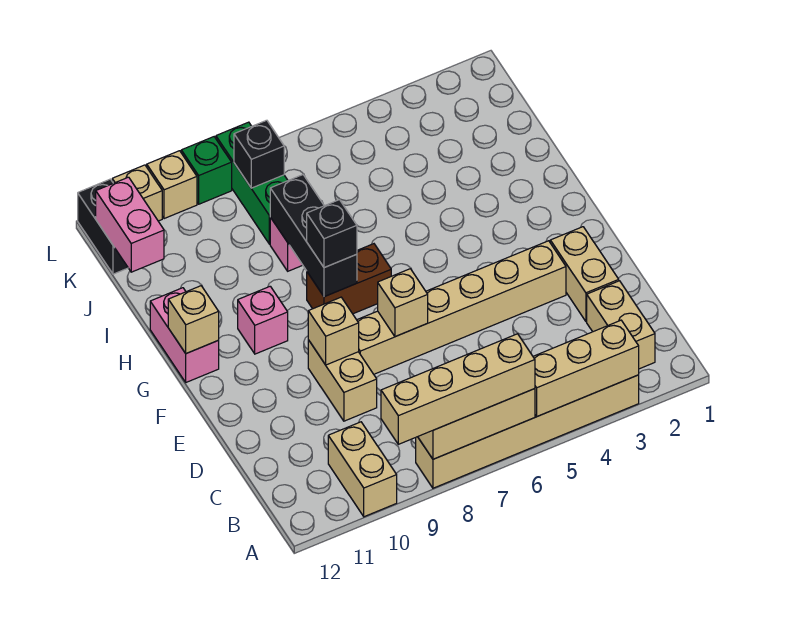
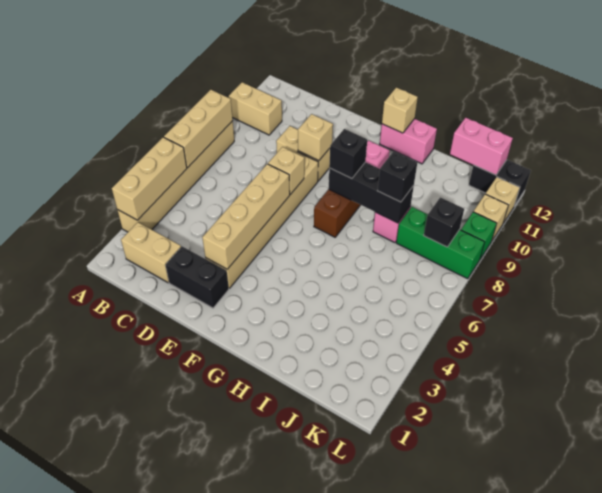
tan brick A6:A9 level 3 -> tan brick E3:E6 level 2
tan brick D2:E2 level 1 -> black brick D2:E2 level 1
none -> black brick I8 level 3

